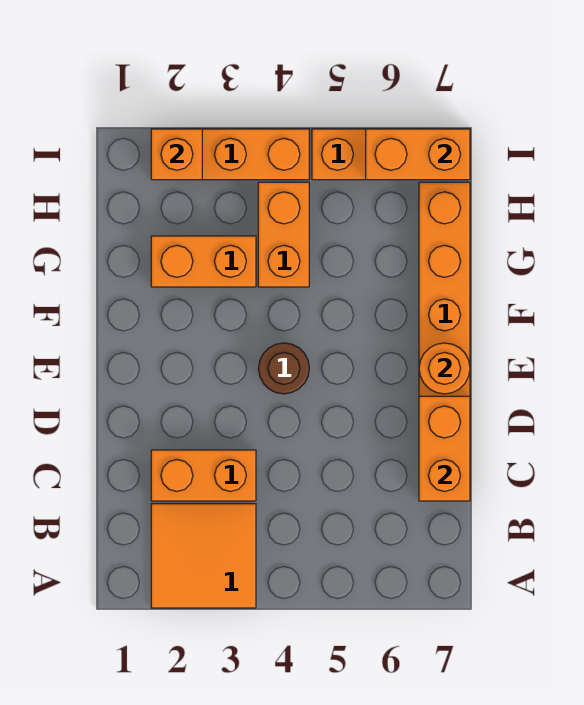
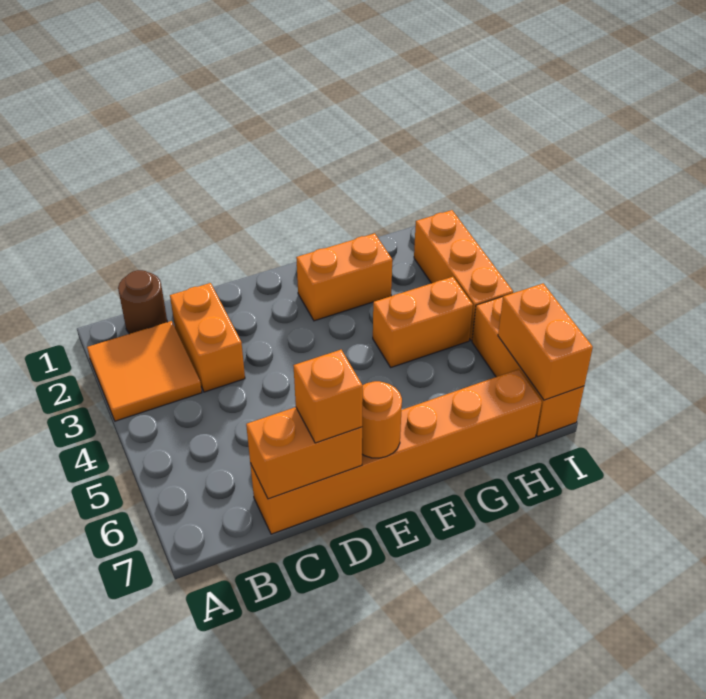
brown round brick E4 level 1 -> brown round brick B1 level 1
orange brick G2:G3 level 1 -> orange brick F2:G2 level 1
orange brick I2 level 2 -> orange brick D7 level 3

